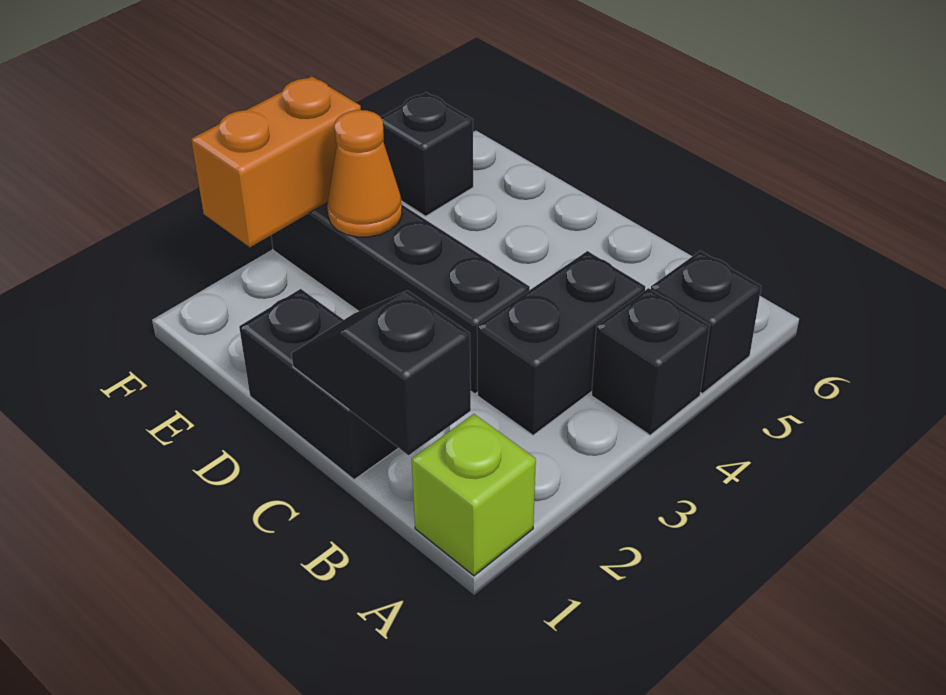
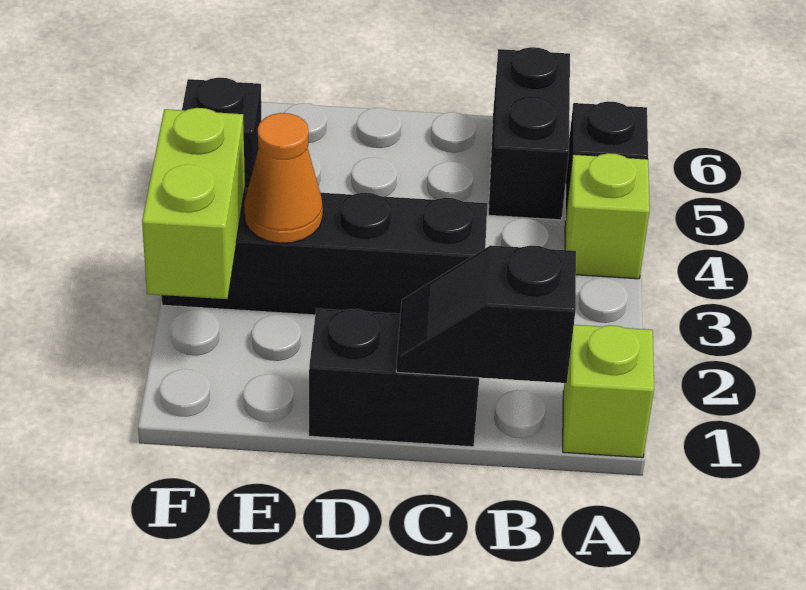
black brick A4 level 1 -> lime brick A4 level 1
black brick B3:B4 level 1 -> black brick B5:B6 level 1
orange brick F2:F3 level 2 -> lime brick F2:F3 level 2

